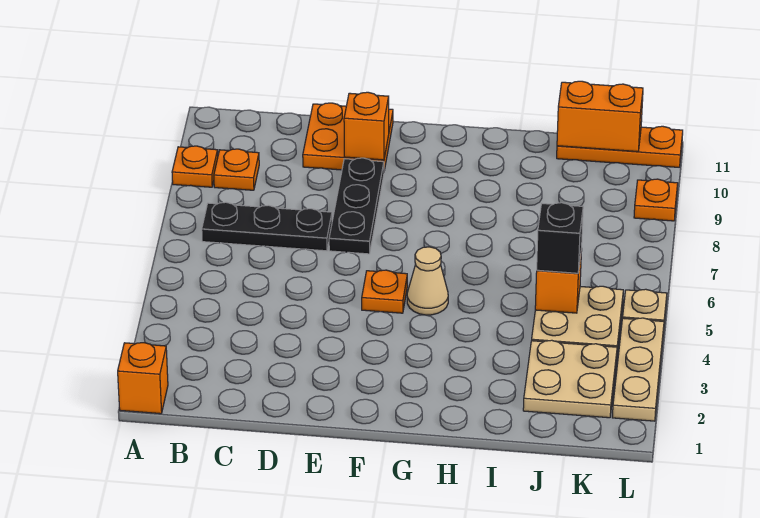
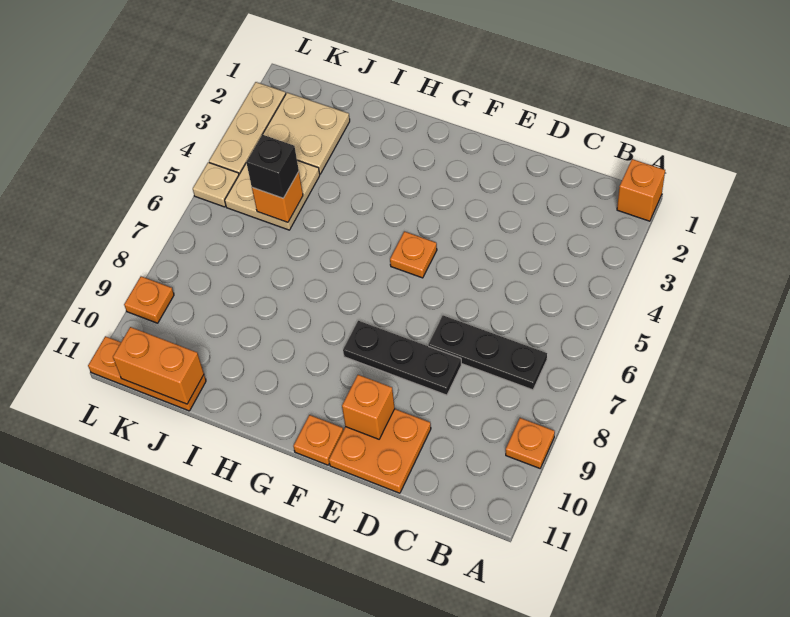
orange plate B9 level 1 -> orange plate F11 level 1
black plate E7:E9 level 1 -> black plate D8:F8 level 1
tan cone G5 level 1 -> none

